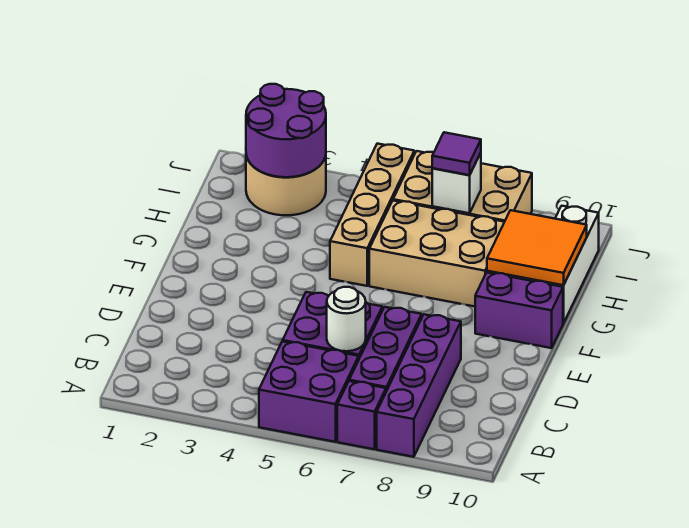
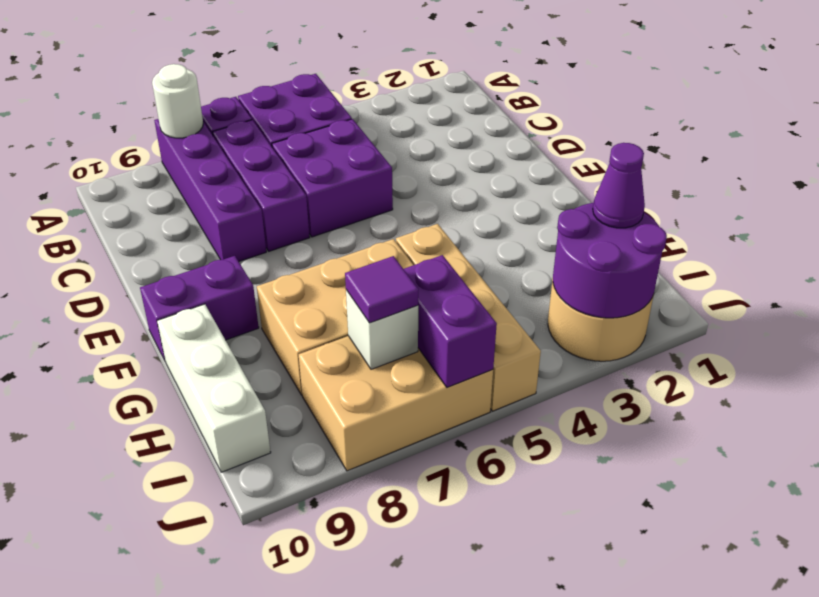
white round brick C6 level 2 -> white round brick A8 level 2
orange tile G9:H10 level 2 -> none
none -> purple cone I2 level 3
none -> purple brick I6:J6 level 2

